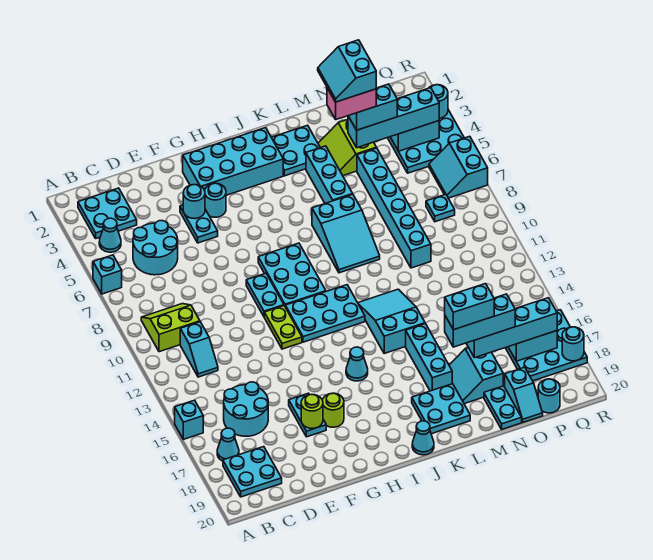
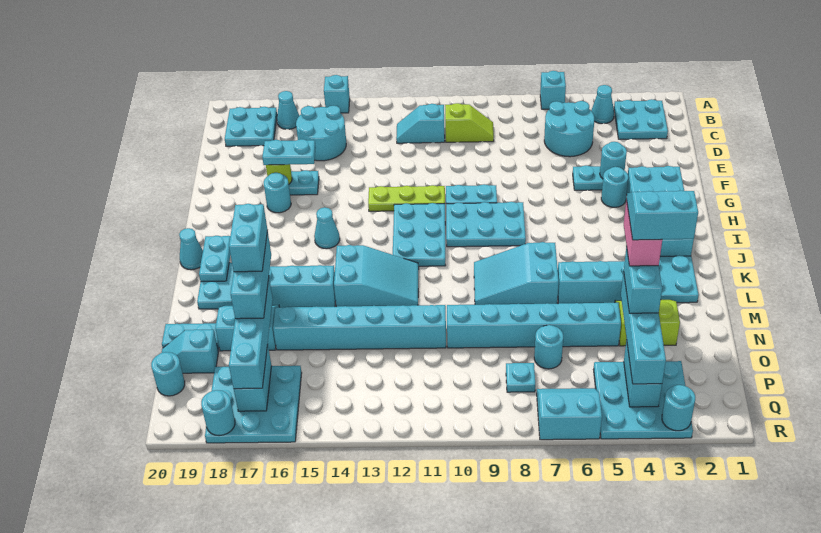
lime slope B9:C10 level 1 top 10 -> lime slope C9:C10 level 1 top 10
none -> cyan plate F16:F17 level 3
lime plate G11:G12 level 1 -> lime plate G11:G13 level 1
lime round brick G17 level 1 -> cyan round brick G17 level 1
none -> cyan plate J19:K19 level 2
none -> cyan brick N11:N16 level 1
none -> cyan round brick O7 level 1

